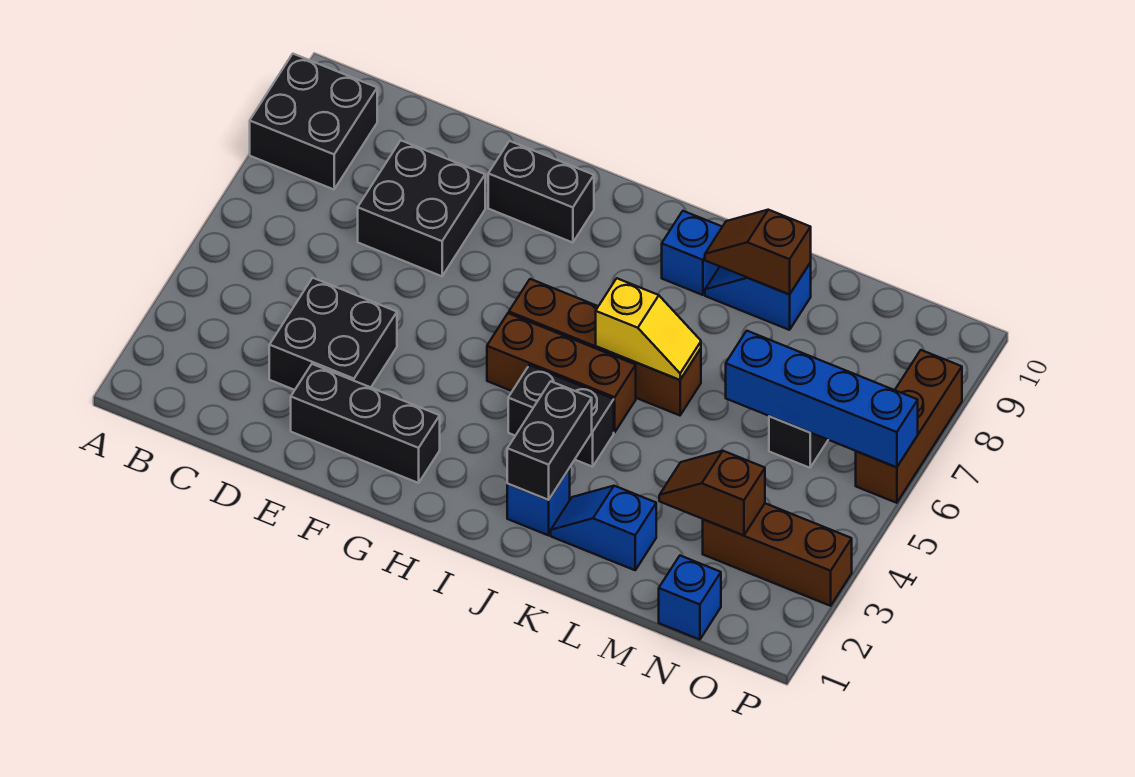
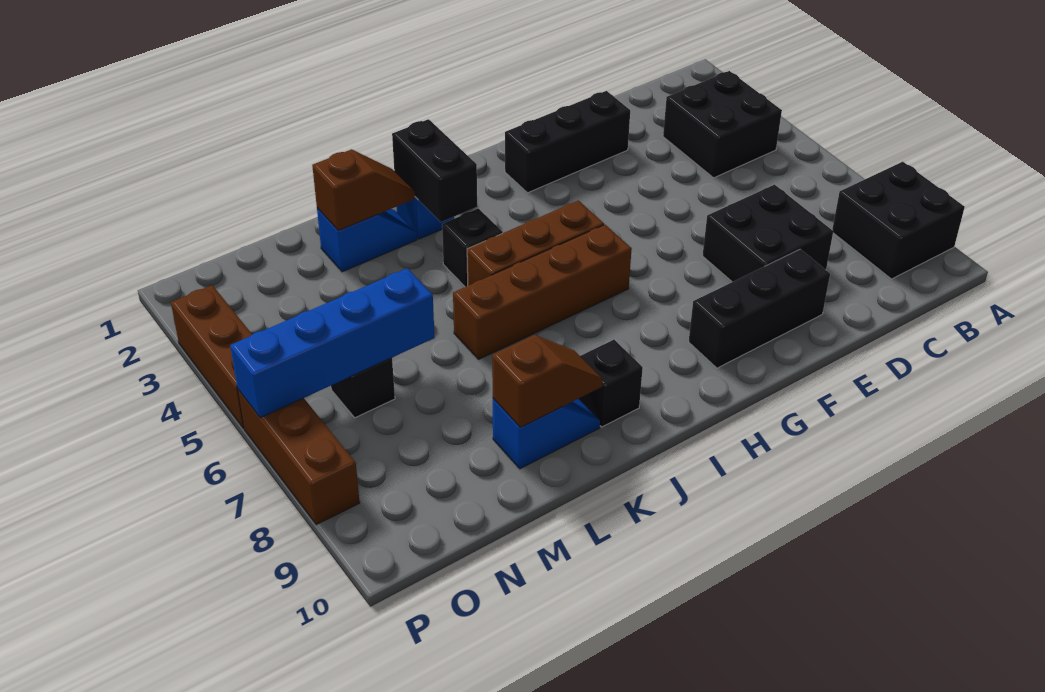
black brick D3:E4 level 1 -> black brick B3:C4 level 1
black brick F9:G9 level 1 -> black brick E9:G9 level 1
black brick I4:J4 level 1 -> black brick J4 level 1
yellow slope J6:K6 level 2 top J -> none
blue brick J9 level 1 -> black brick J9 level 1
brown slope M3:N3 level 2 top N -> brown slope K2:L2 level 2 top L
blue brick N1 level 1 -> none
brown brick N3:P3 level 1 -> brown brick P3:P5 level 1

